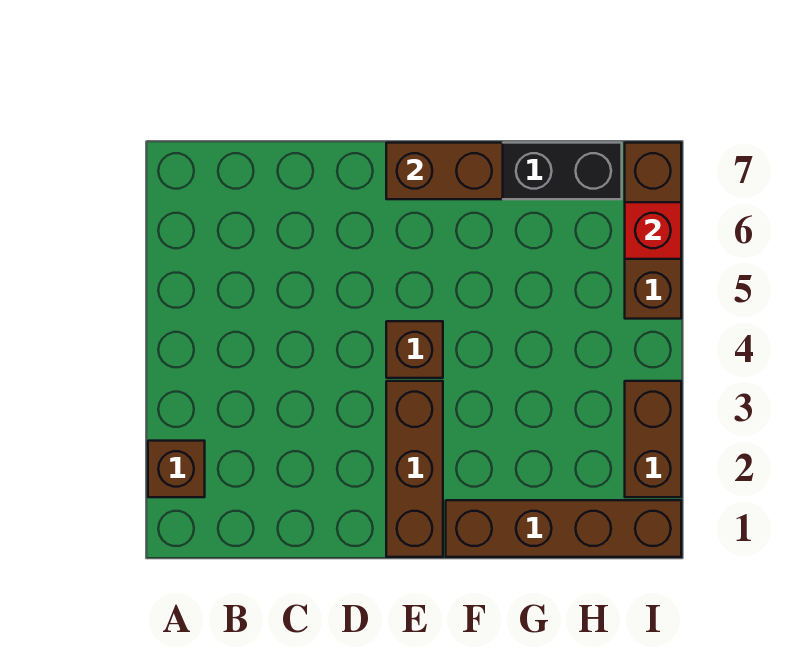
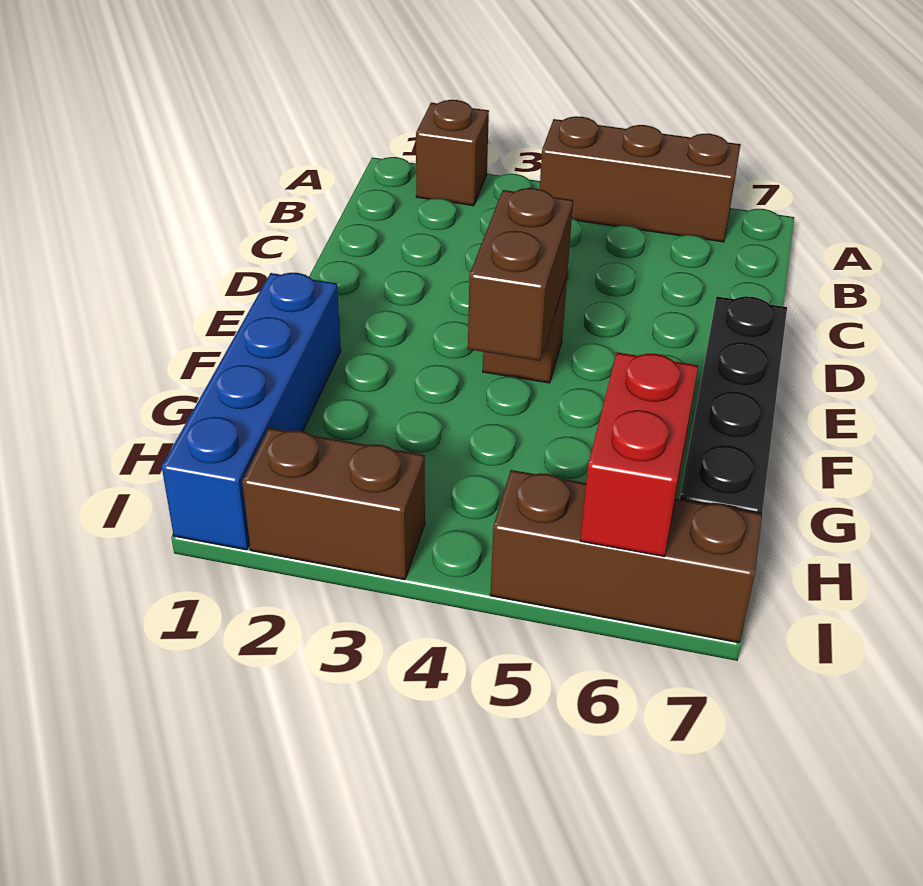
brown brick E1:E3 level 1 -> brown brick A4:A6 level 1
brown brick E7:F7 level 2 -> brown brick E4:F4 level 2
brown brick F1:I1 level 1 -> blue brick F1:I1 level 1
red brick I6 level 2 -> red brick H6:I6 level 2

